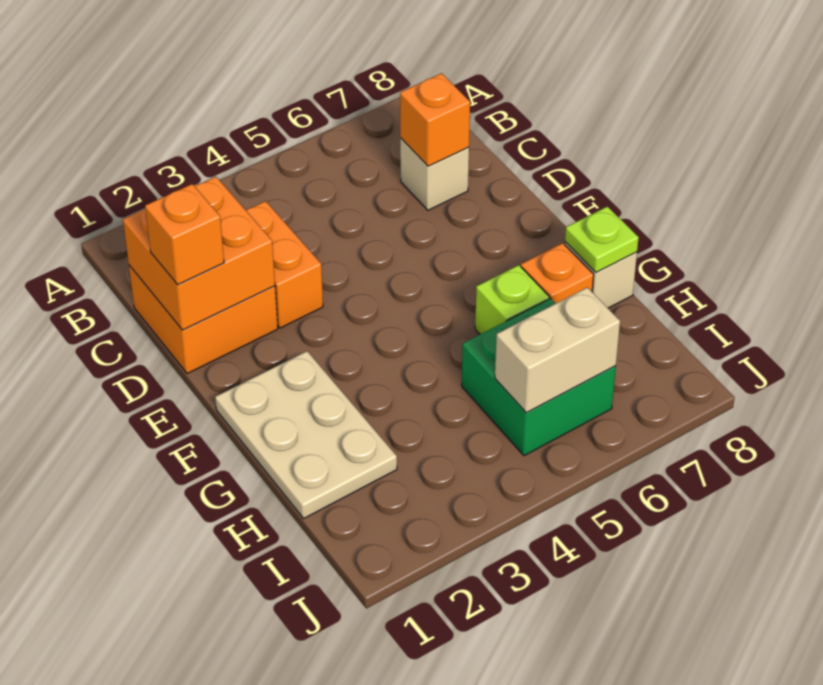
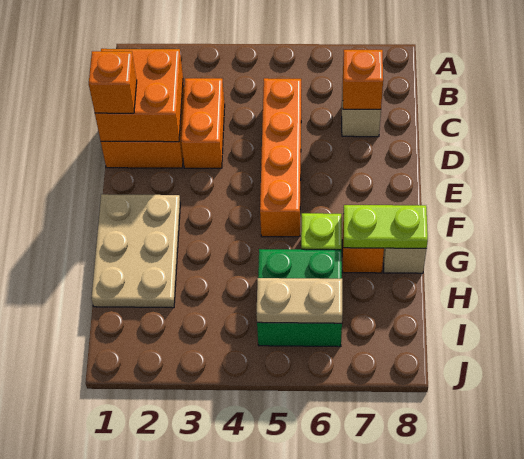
none -> orange brick C5:F5 level 1
lime plate G8 level 2 -> lime plate G7:G8 level 2
tan brick I5:I6 level 2 -> tan plate I5:I6 level 2

